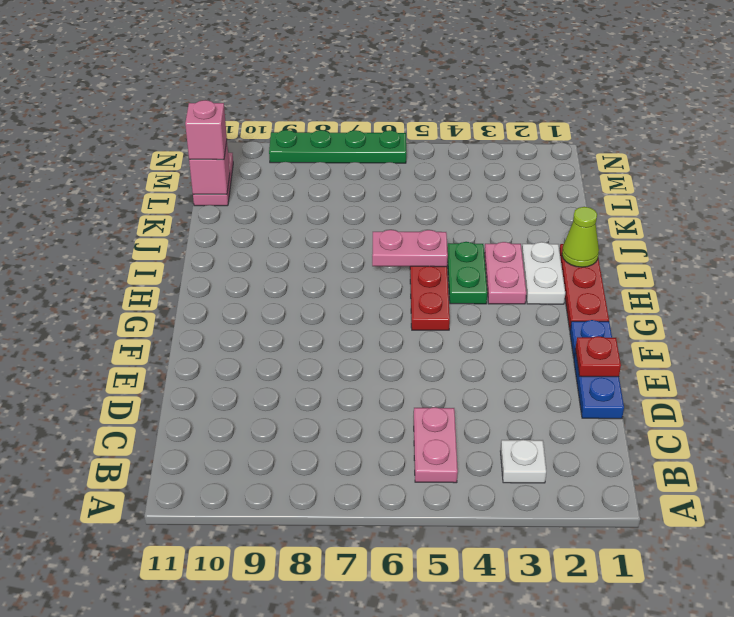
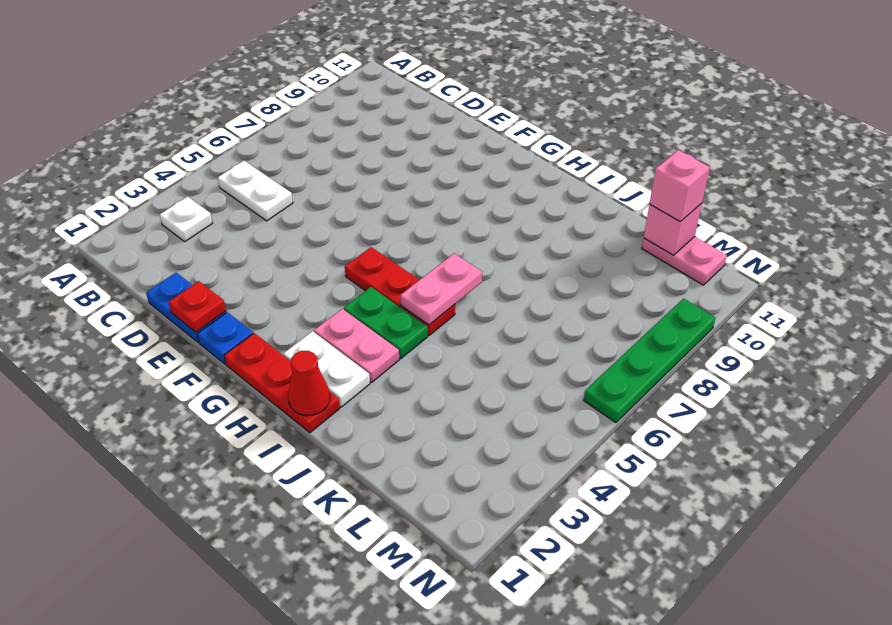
pink plate B5:C5 level 1 -> white plate B5:C5 level 1
lime cone I1 level 2 -> red cone I1 level 2

